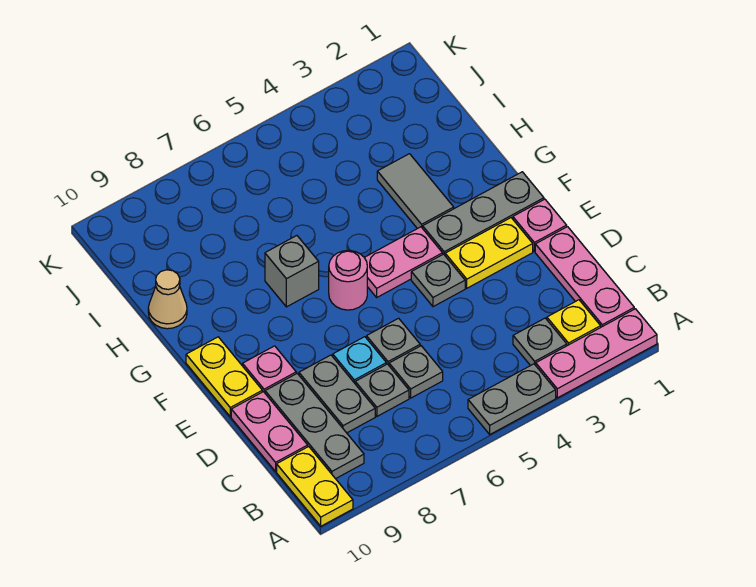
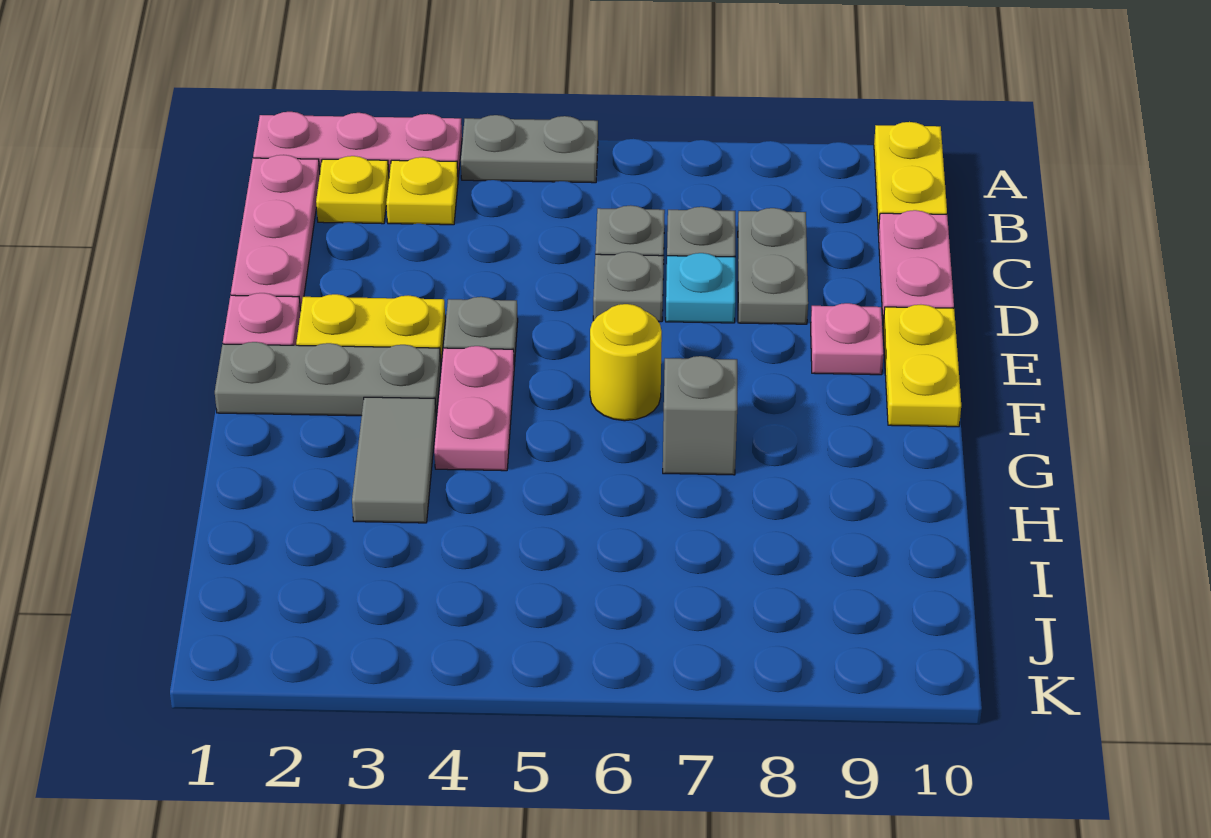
grey plate B3 level 1 -> yellow plate B3 level 1
grey plate B9:D9 level 1 -> none
pink plate F4:F5 level 1 -> pink plate F4:G4 level 1
pink round brick F6 level 1 -> yellow round brick F6 level 1
tan cone H10 level 1 -> none

